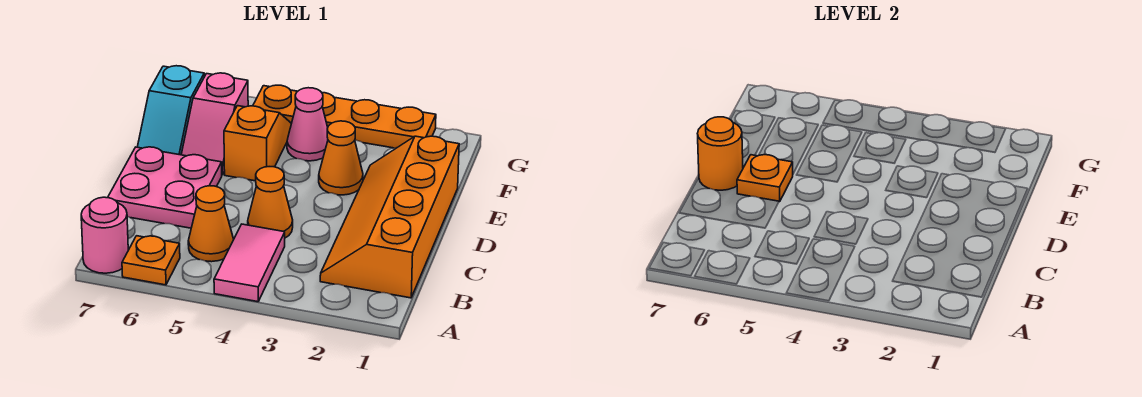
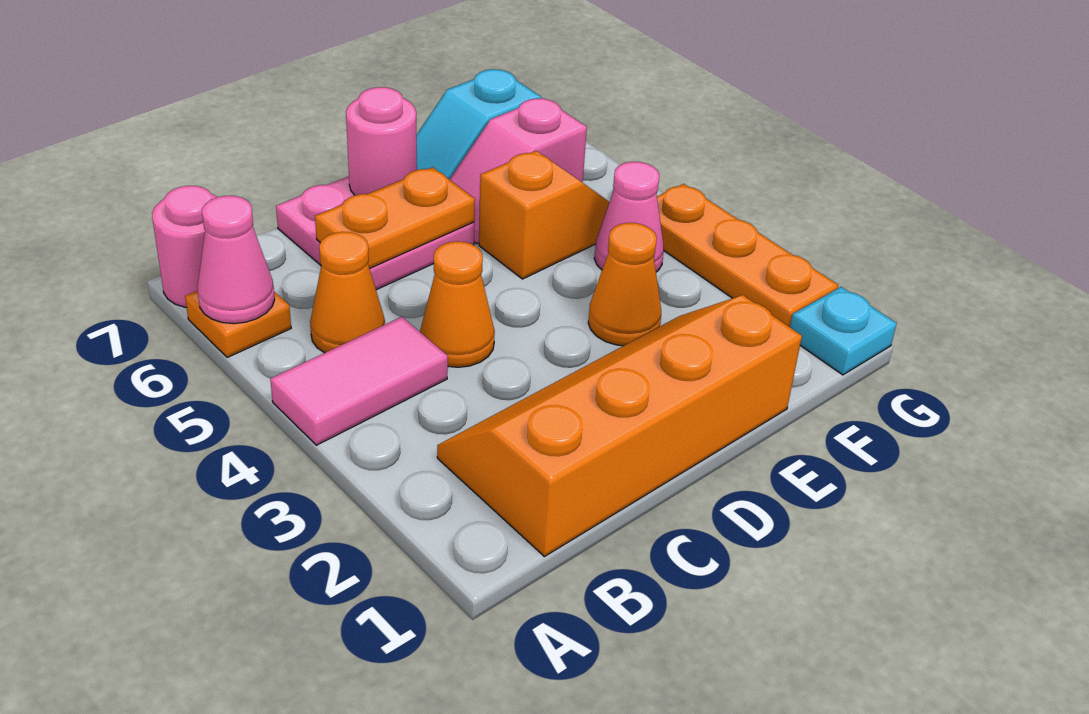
none -> pink cone A6 level 2
orange plate D6 level 2 -> orange plate C6:D6 level 2
orange round brick D7 level 2 -> pink round brick D7 level 2
none -> cyan plate G1 level 1
orange plate G2:G5 level 1 -> orange plate G2:G4 level 1

